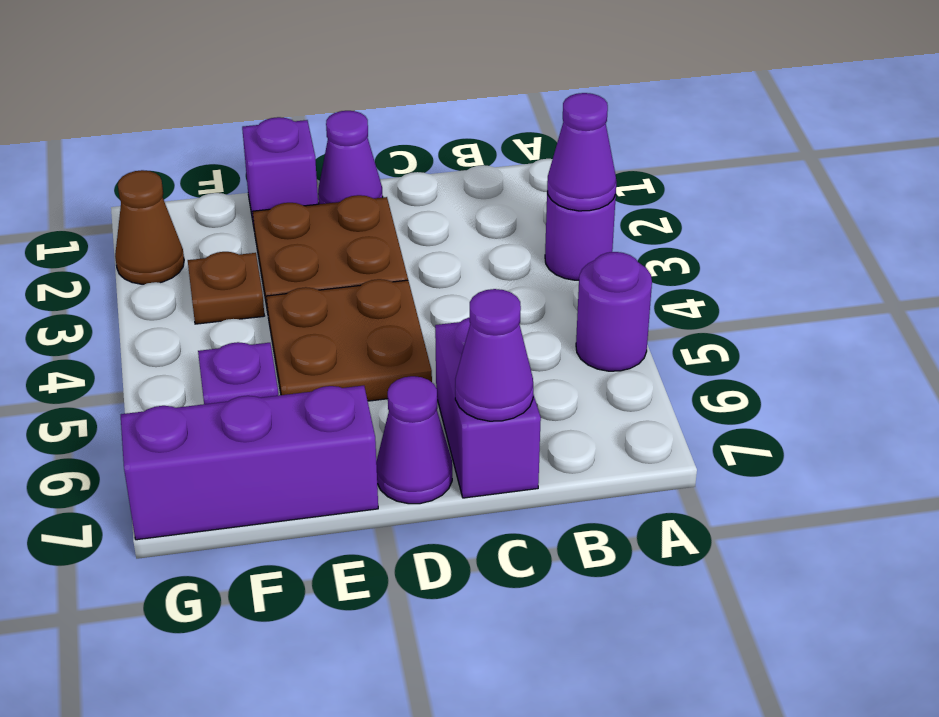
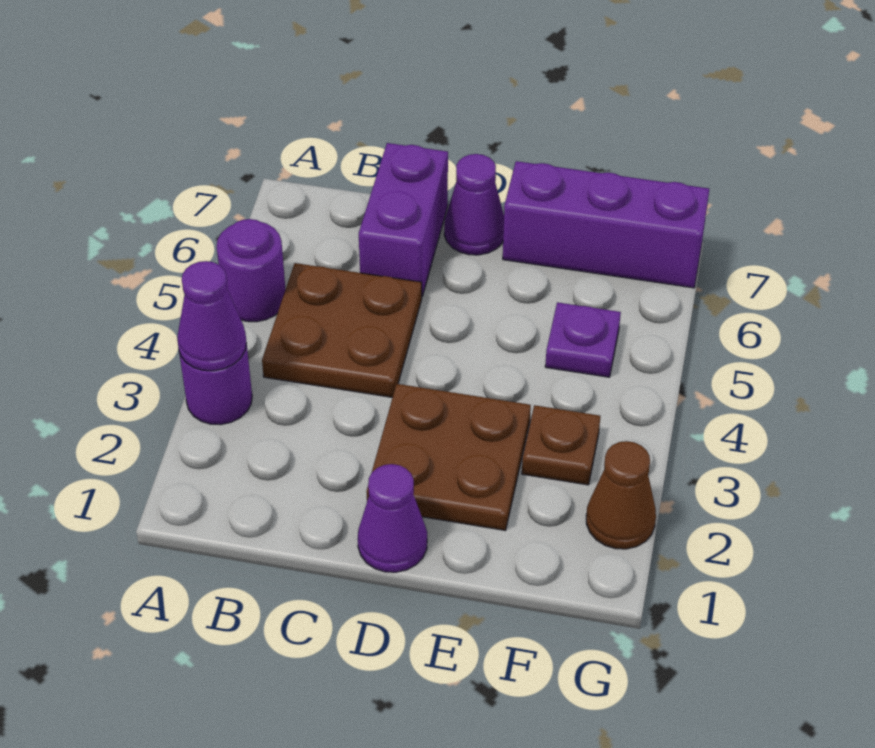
purple cone C7 level 2 -> none
brown plate D4:E5 level 1 -> brown plate B4:C5 level 1
purple brick E1 level 1 -> none

